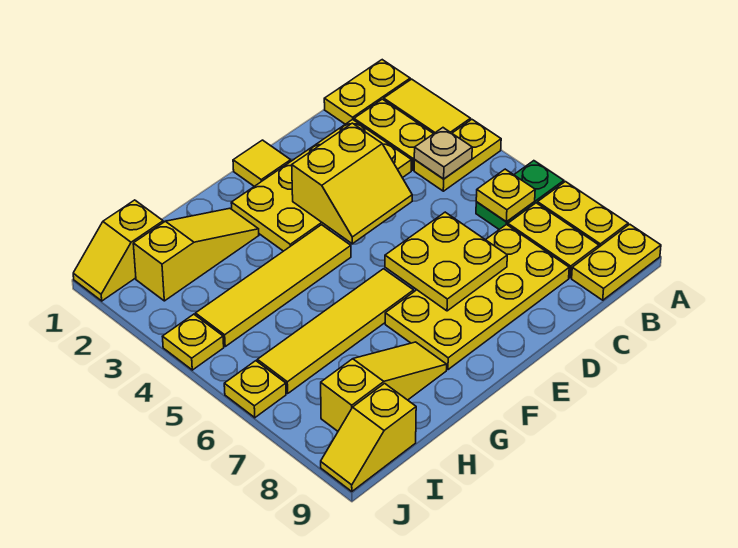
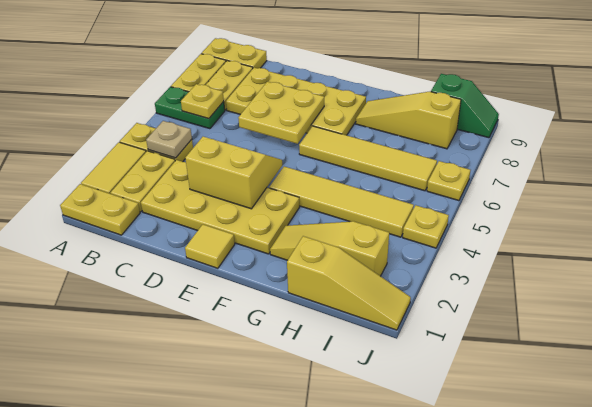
yellow slope I1:J1 level 1 top I -> yellow slope H1:J1 level 1 top H
yellow slope I9:J9 level 1 top I -> green slope I9:J9 level 1 top I

